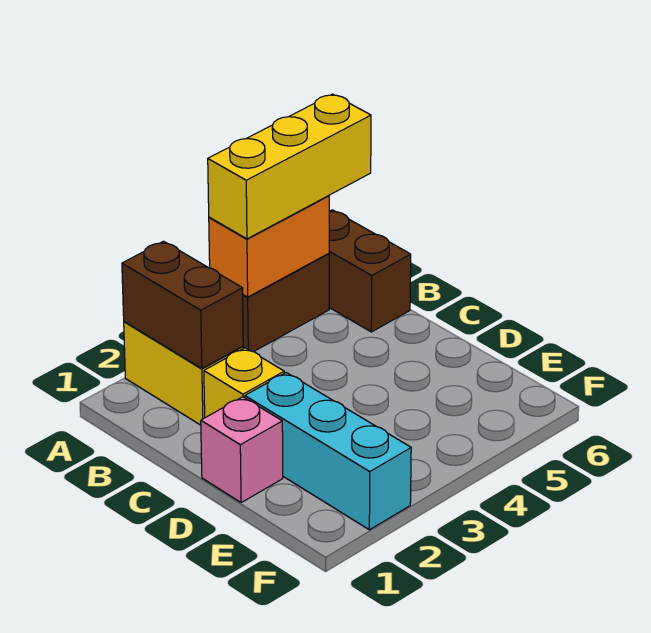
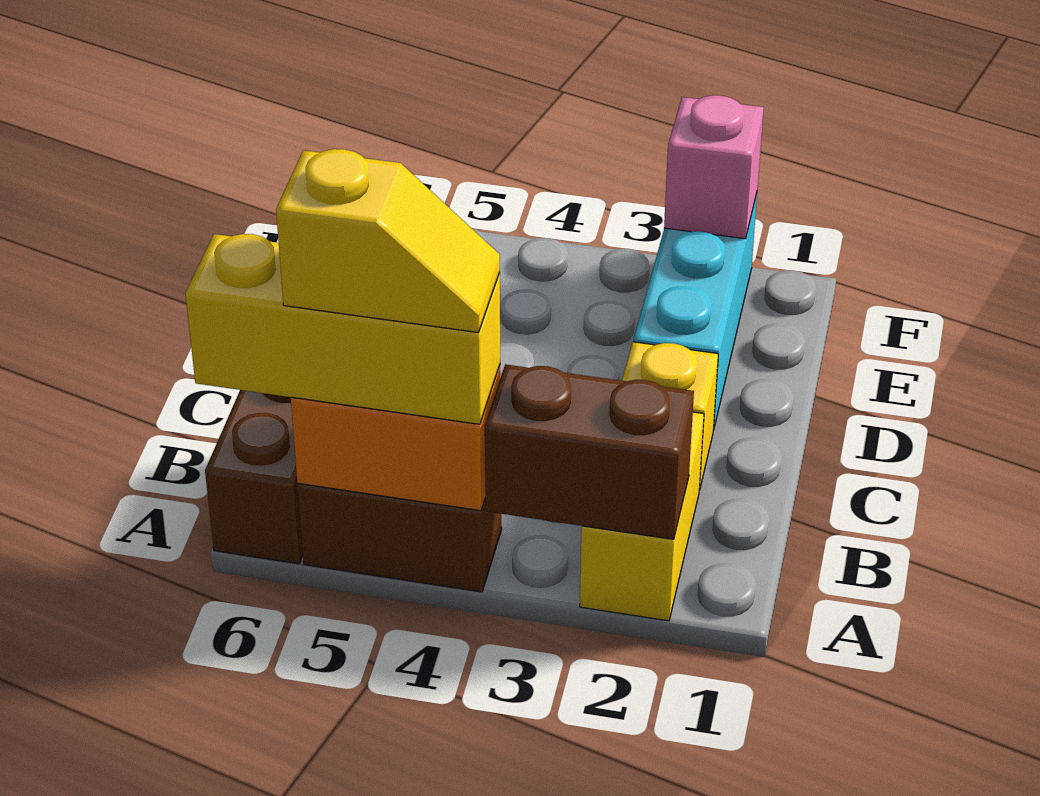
brown brick A2:B2 level 2 -> brown brick A2:A3 level 2
none -> yellow slope A4:A5 level 4 top 5
pink brick D1 level 1 -> pink brick F2 level 2

